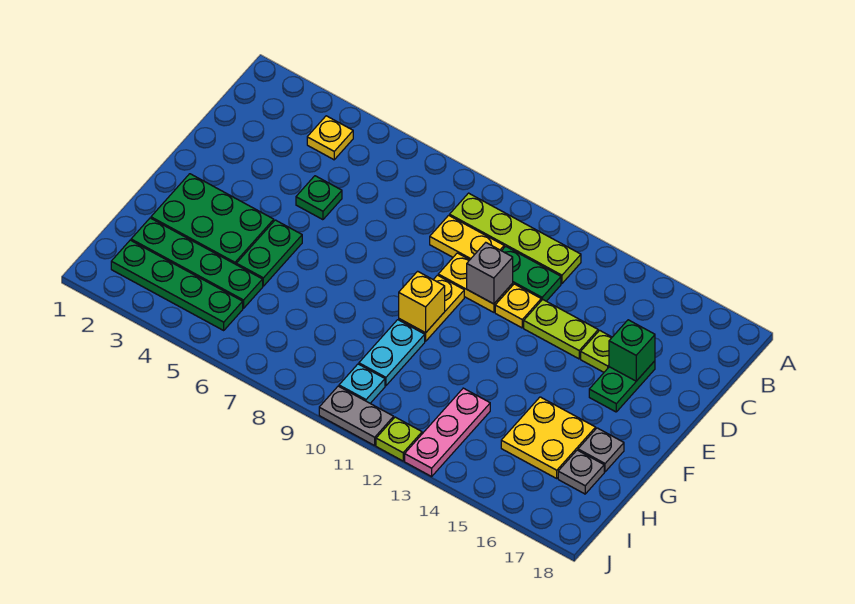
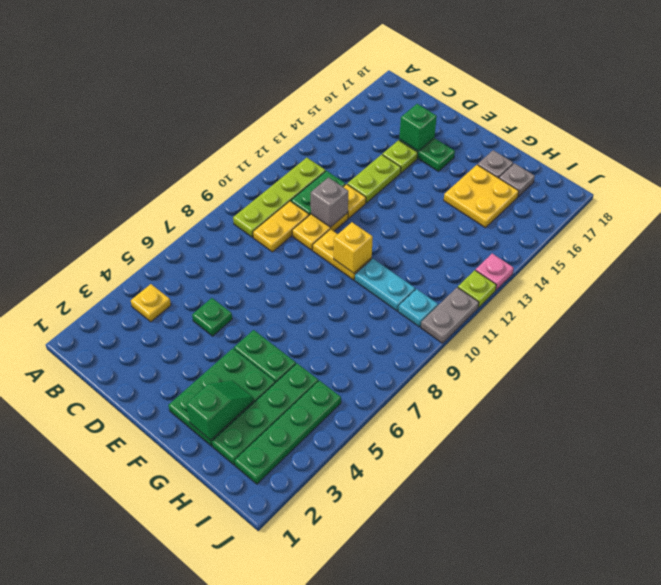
none -> green slope G2:G3 level 2 top 2
pink plate H13:J13 level 1 -> pink plate J13 level 1

